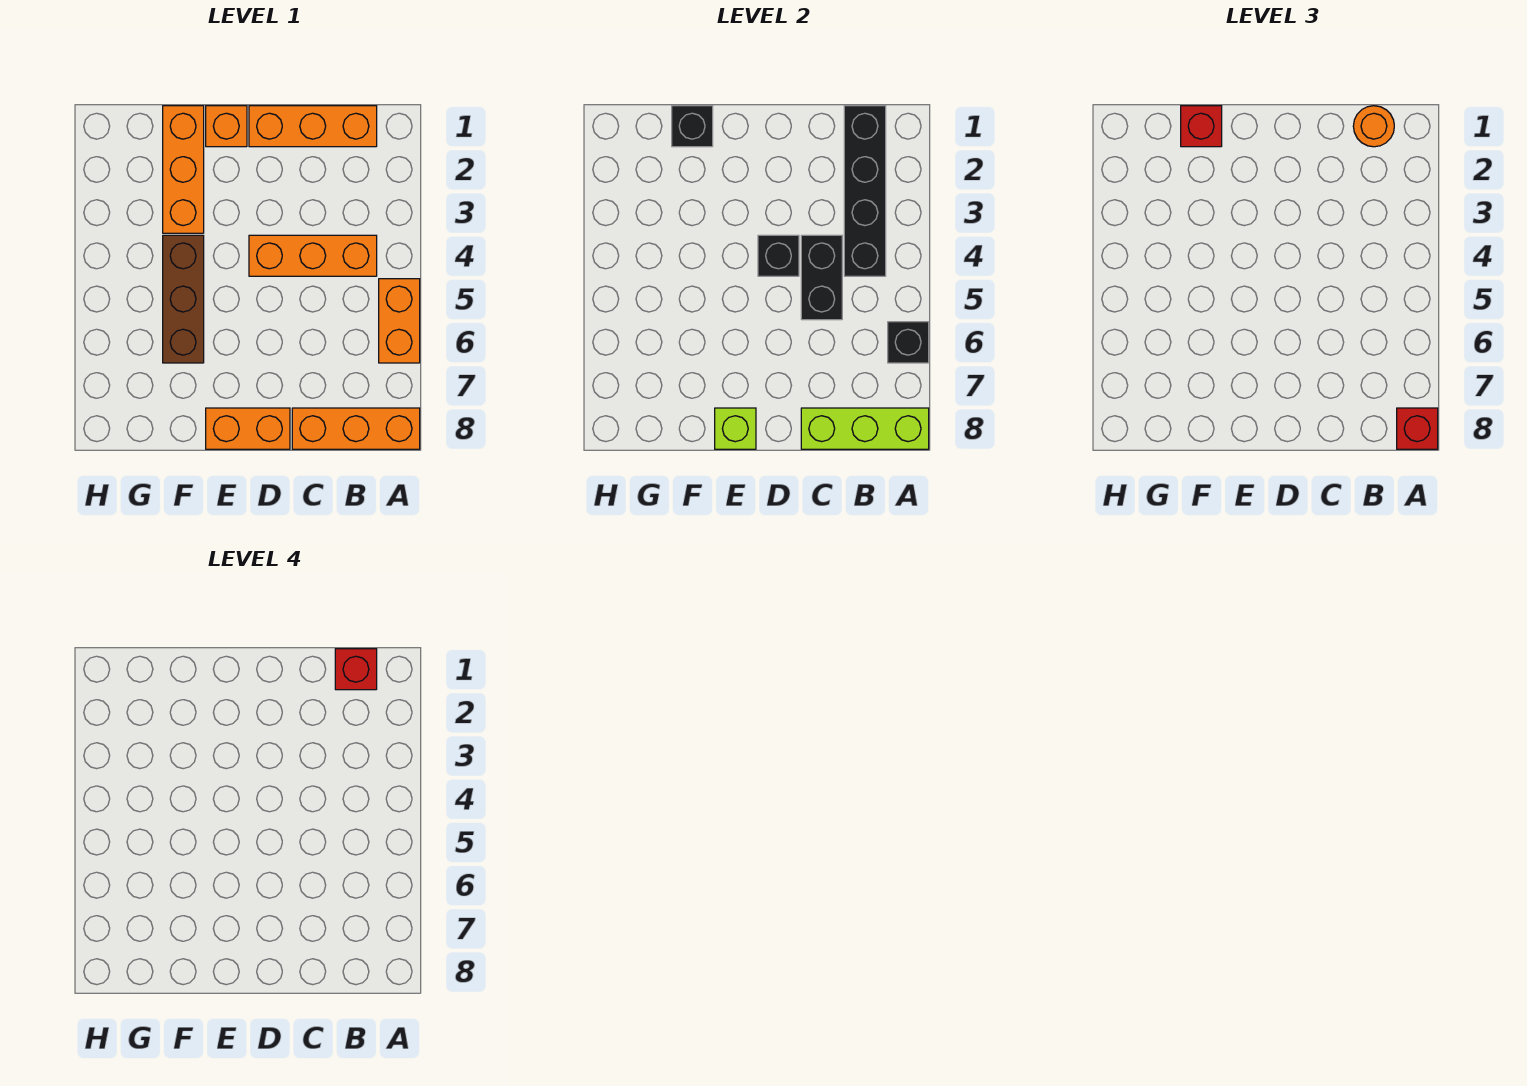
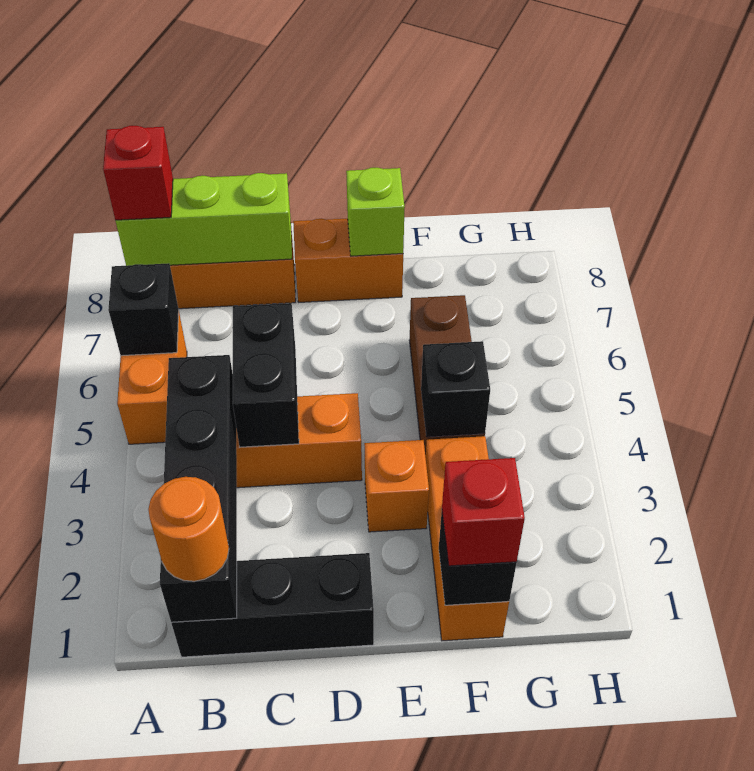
orange brick B1:D1 level 1 -> black brick B1:D1 level 1
red brick B1 level 4 -> none
black brick D4 level 2 -> black brick F4 level 2
orange brick E1 level 1 -> orange brick E3 level 1

